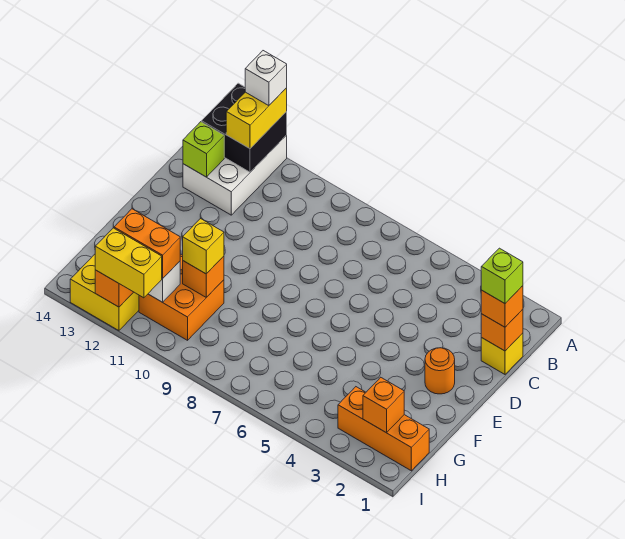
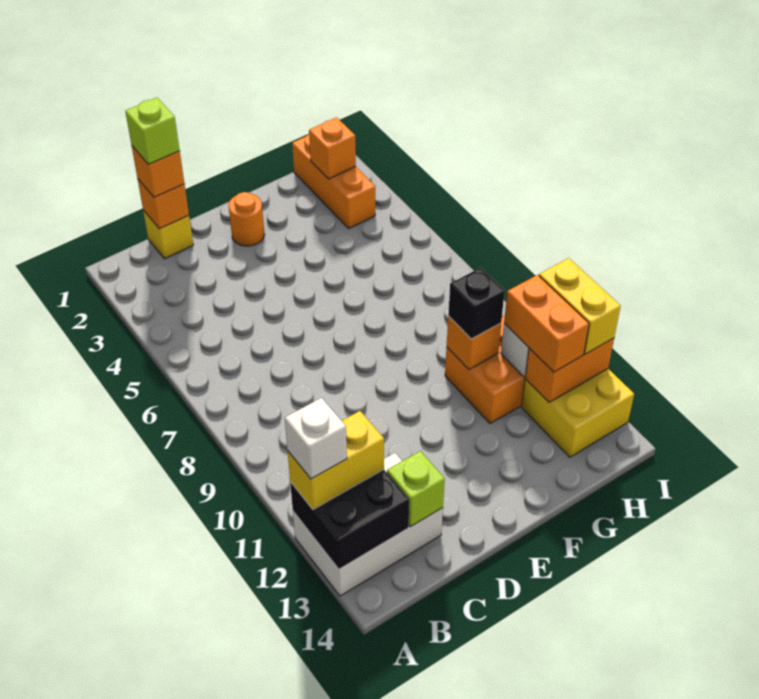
yellow brick G10 level 3 -> black brick G10 level 3

